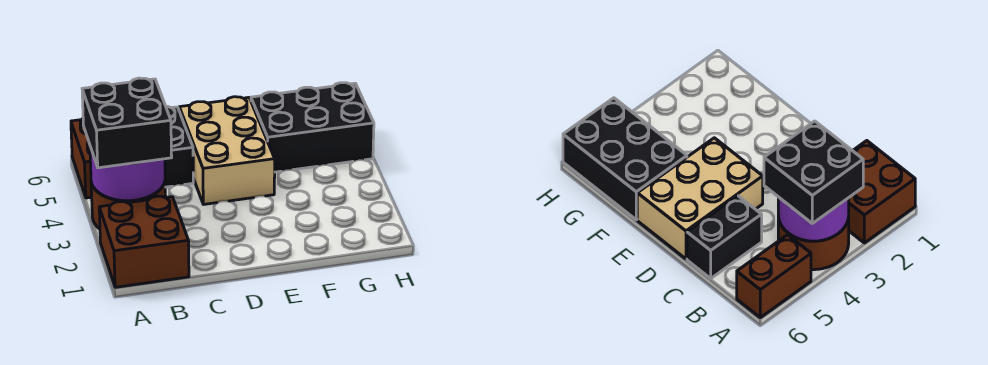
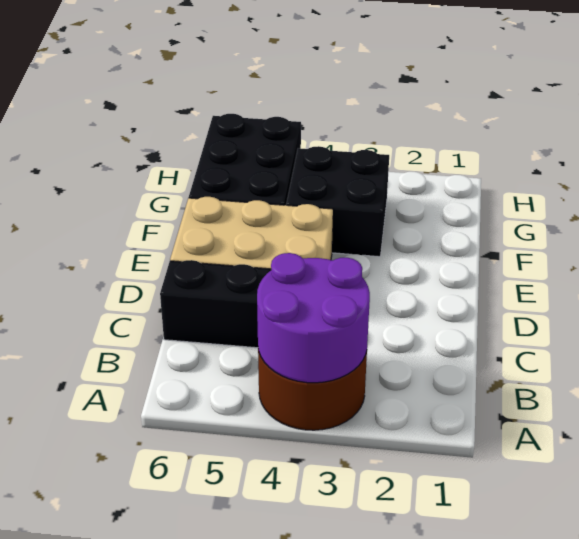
brown brick A1:B2 level 1 -> none
black brick A3:B4 level 3 -> black brick F3:G4 level 1
brown brick A5:A6 level 1 -> none

